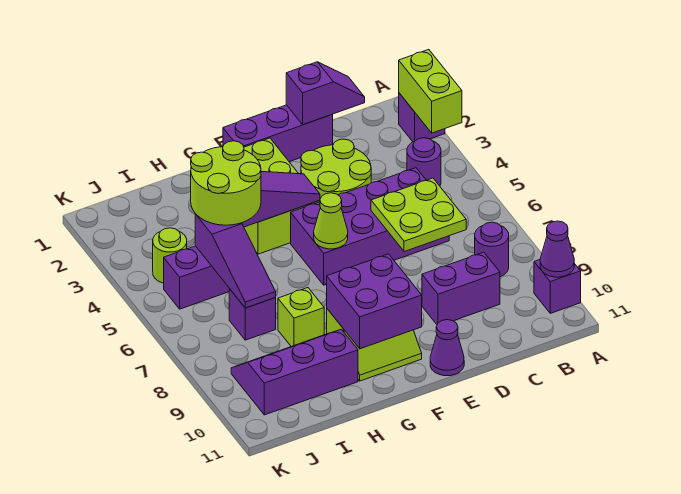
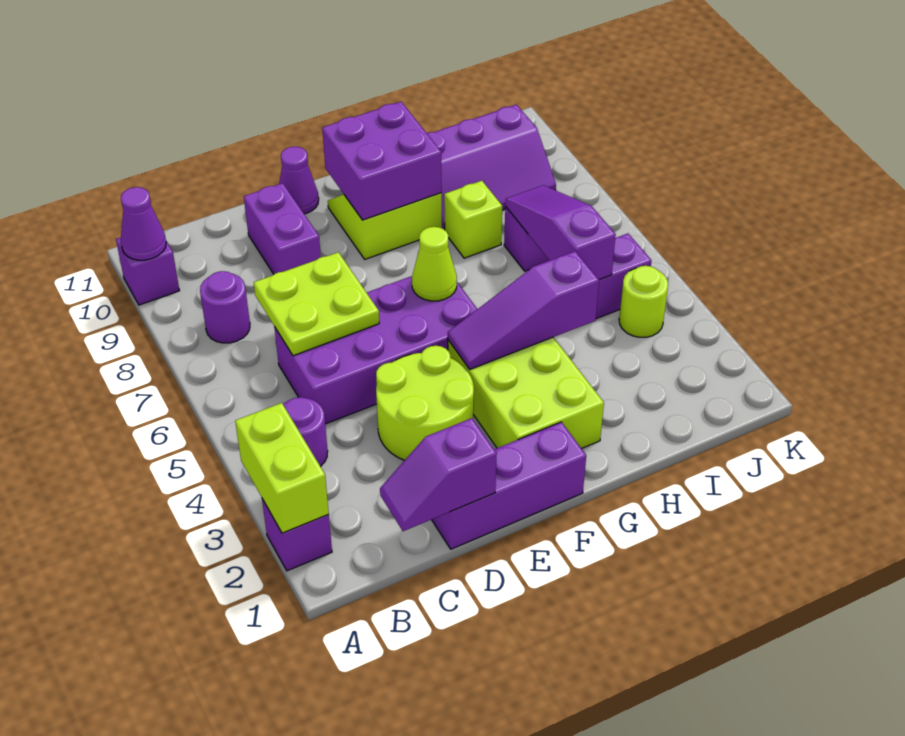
purple brick C9:D9 level 1 -> purple brick D9:D10 level 1
lime round brick H4:I5 level 3 -> none

